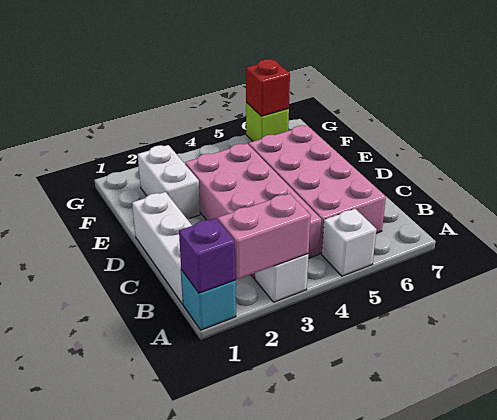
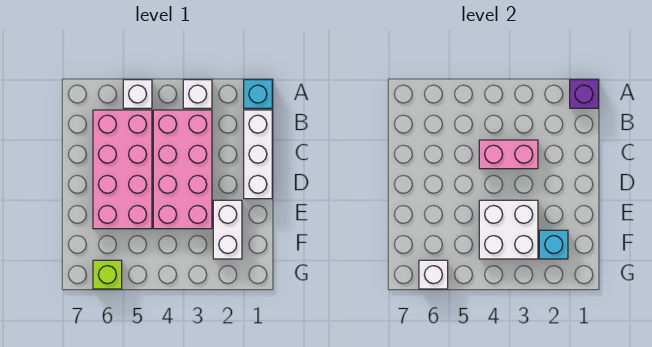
pink brick A2:A3 level 2 -> pink brick C3:C4 level 2
none -> white brick E3:F4 level 2
none -> cyan brick F2 level 2
red brick G6 level 2 -> white brick G6 level 2

